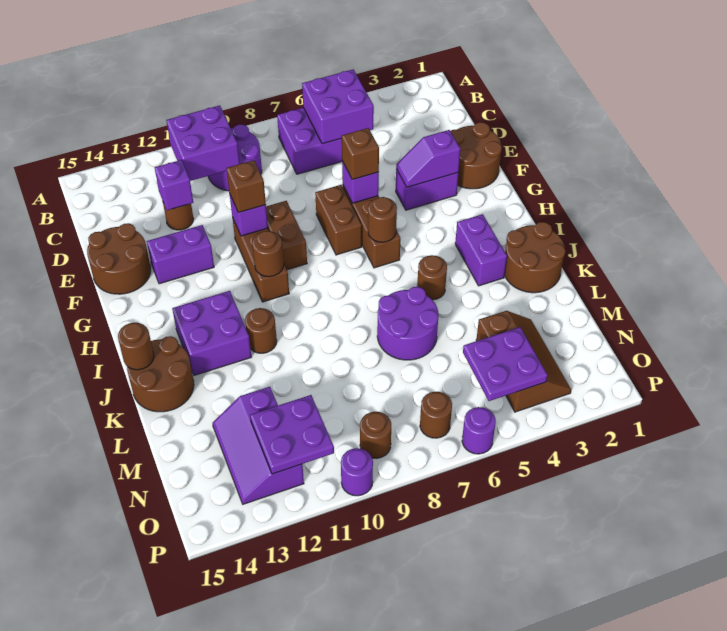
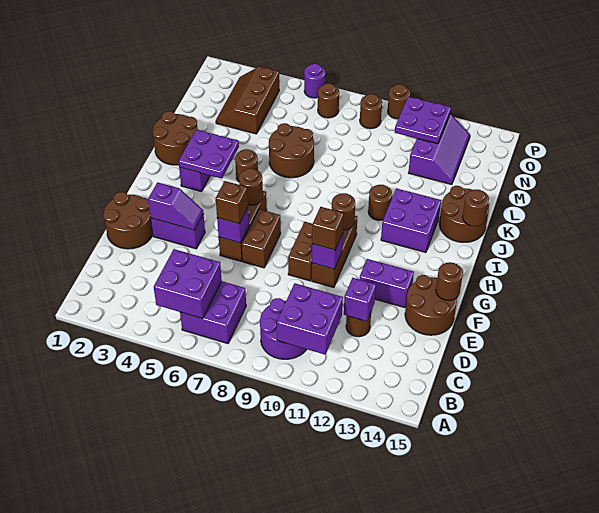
none -> brown round brick F15 level 2
purple round brick K6:L7 level 1 -> brown round brick K6:L7 level 1
purple plate N4:O5 level 2 -> purple plate I3:J4 level 2
purple round brick P10 level 1 -> brown round brick P10 level 1

